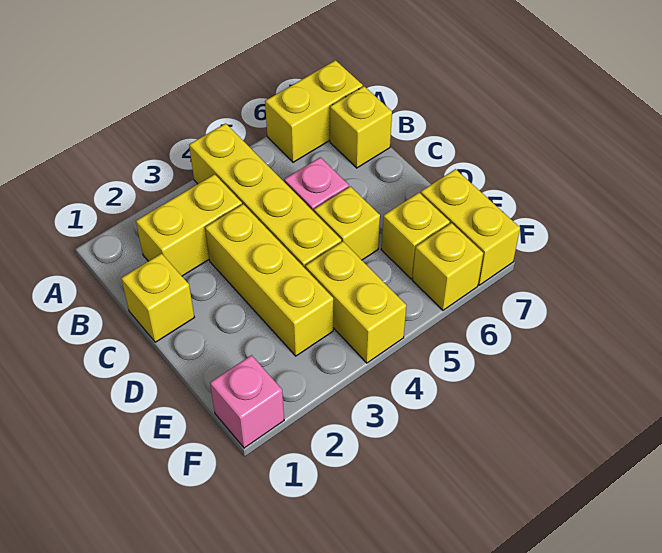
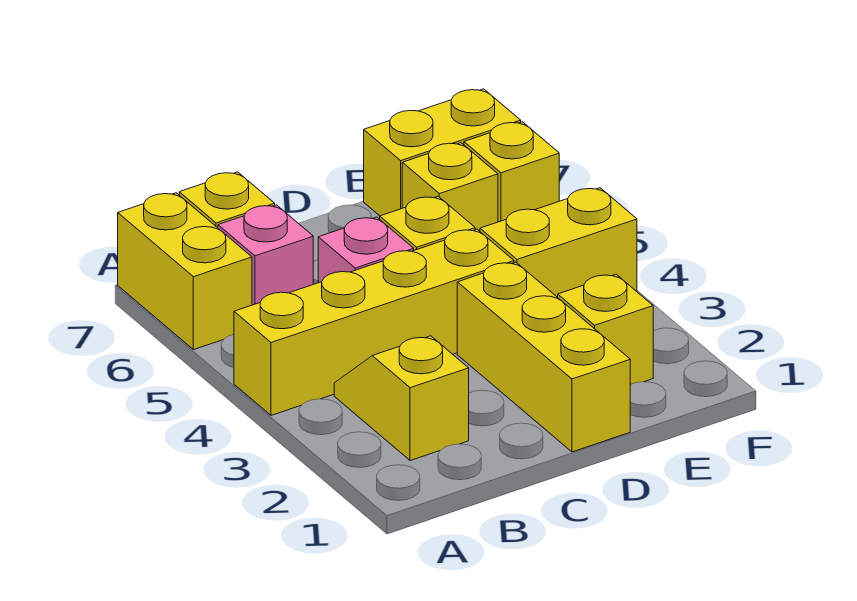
yellow brick B2:B3 level 1 -> yellow slope B2:B3 level 1 top 2
yellow brick C1 level 1 -> yellow brick E2 level 1
yellow brick C3:E3 level 1 -> yellow brick D1:D3 level 1
pink brick F1 level 1 -> pink brick B6 level 1

